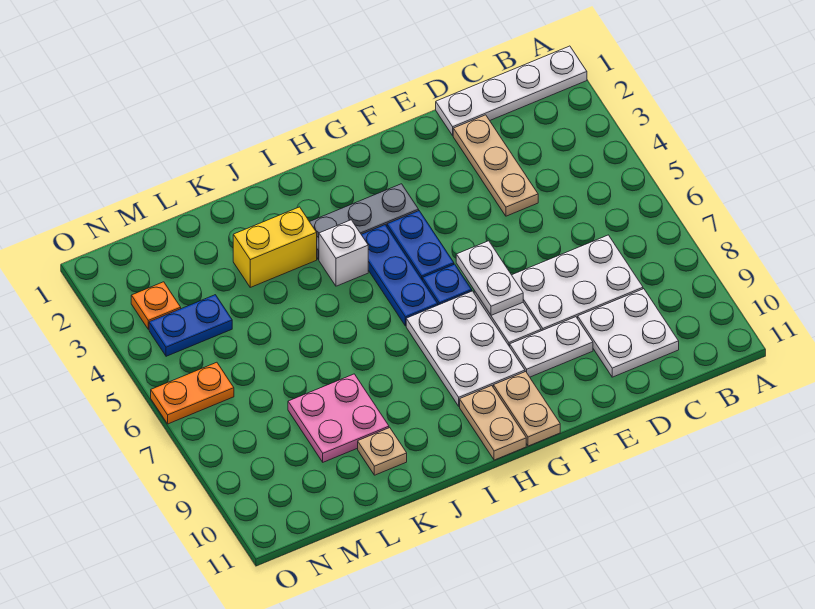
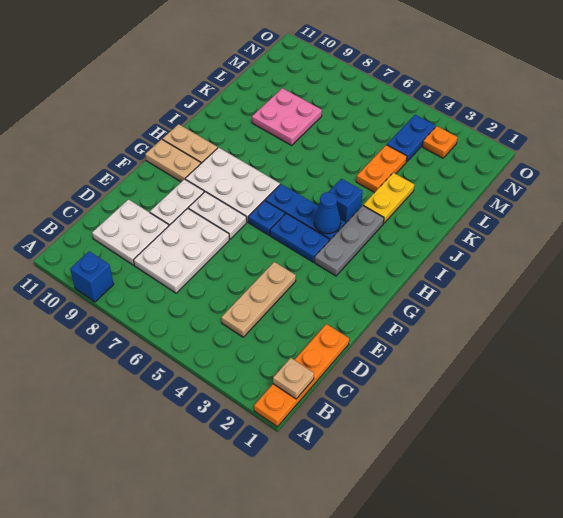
white plate A1:D1 level 1 -> orange plate A1:D1 level 1
none -> blue brick A9 level 1
tan plate D2:D4 level 1 -> tan plate C4:E4 level 1
white plate F6:F7 level 2 -> none
none -> blue cone H4 level 2
white brick I4 level 1 -> blue brick I4 level 1
yellow brick J3:K3 level 1 -> yellow plate J3:K3 level 1
tan plate K10 level 1 -> tan plate B1 level 2
orange plate N6:O6 level 1 -> orange plate K4:L4 level 1

